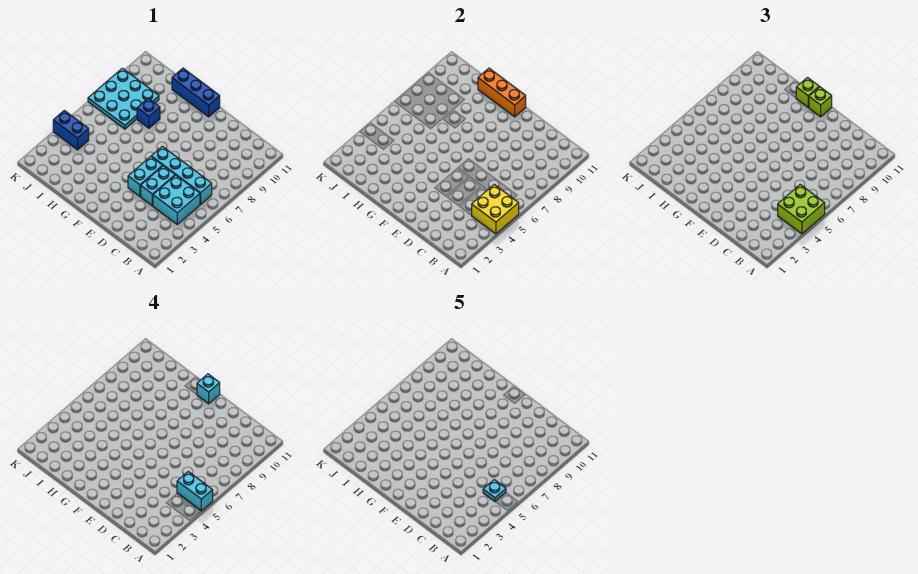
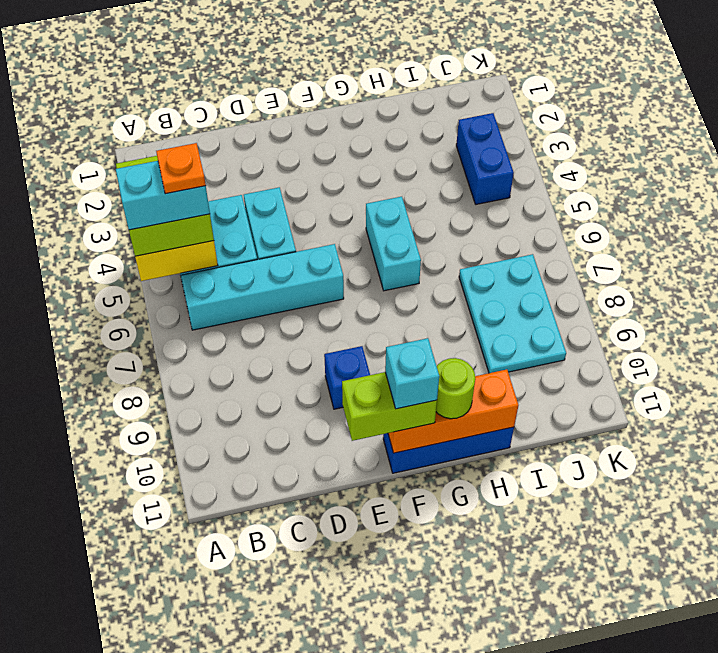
cyan plate B5 level 5 -> orange plate B5 level 5
cyan brick E4:E5 level 1 -> cyan brick G5:G6 level 1
lime brick F11 level 3 -> lime brick E11:F11 level 3
lime brick G11 level 3 -> lime round brick G11 level 3
blue brick H8 level 1 -> blue brick E9 level 1
cyan plate I7:K9 level 1 -> cyan plate I7:J9 level 1
blue brick J4:K4 level 1 -> blue brick J3:J4 level 1

